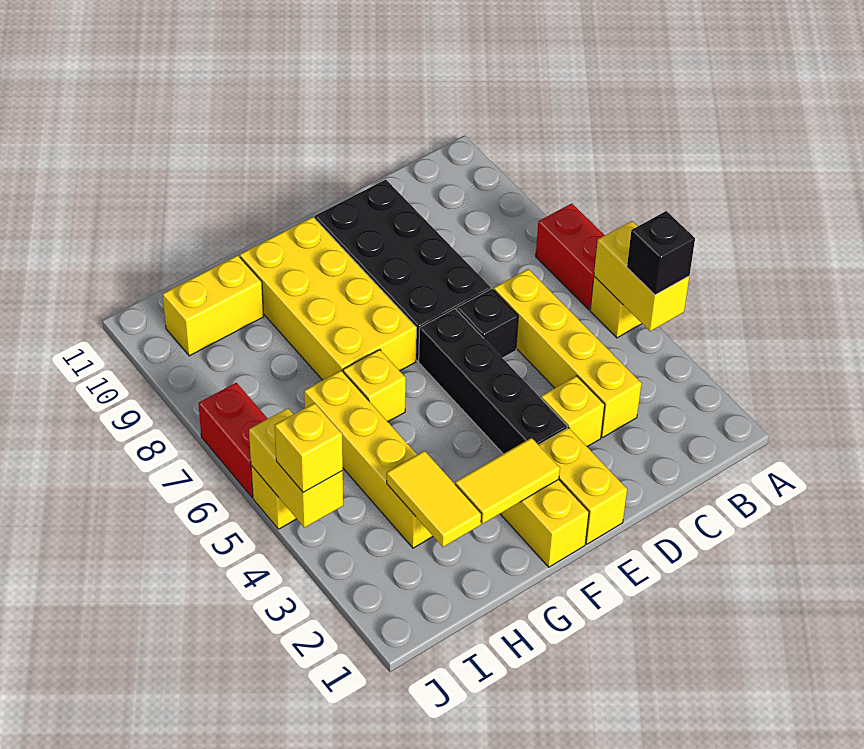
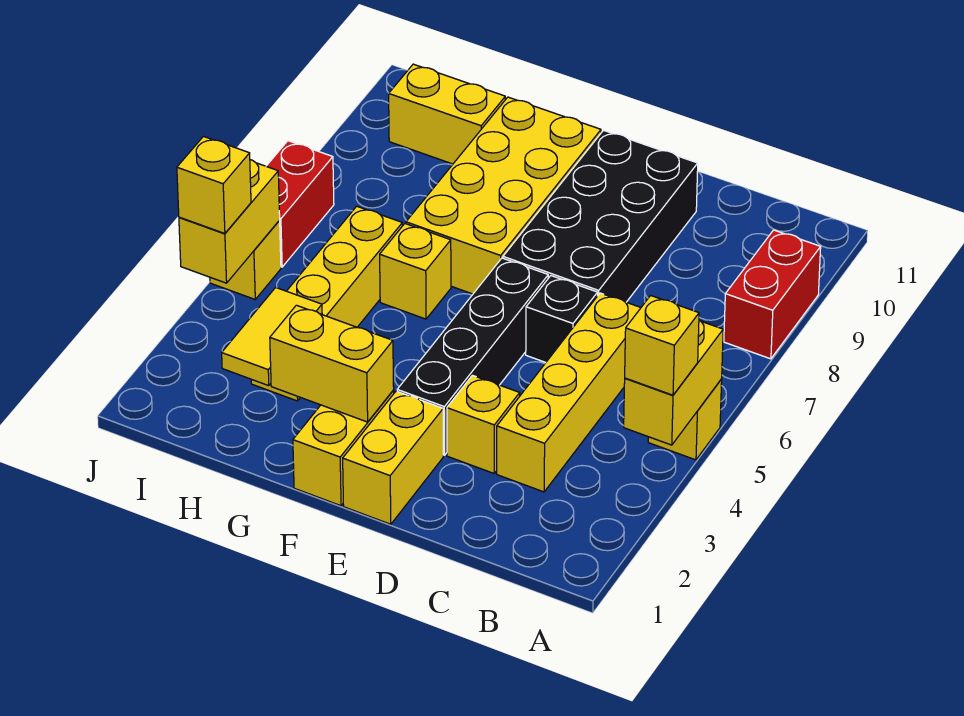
black brick A4 level 3 -> yellow brick A4 level 3
red brick A6:A7 level 1 -> red brick A8:A9 level 1
yellow tile F2:G2 level 2 -> yellow brick F2:G2 level 2

